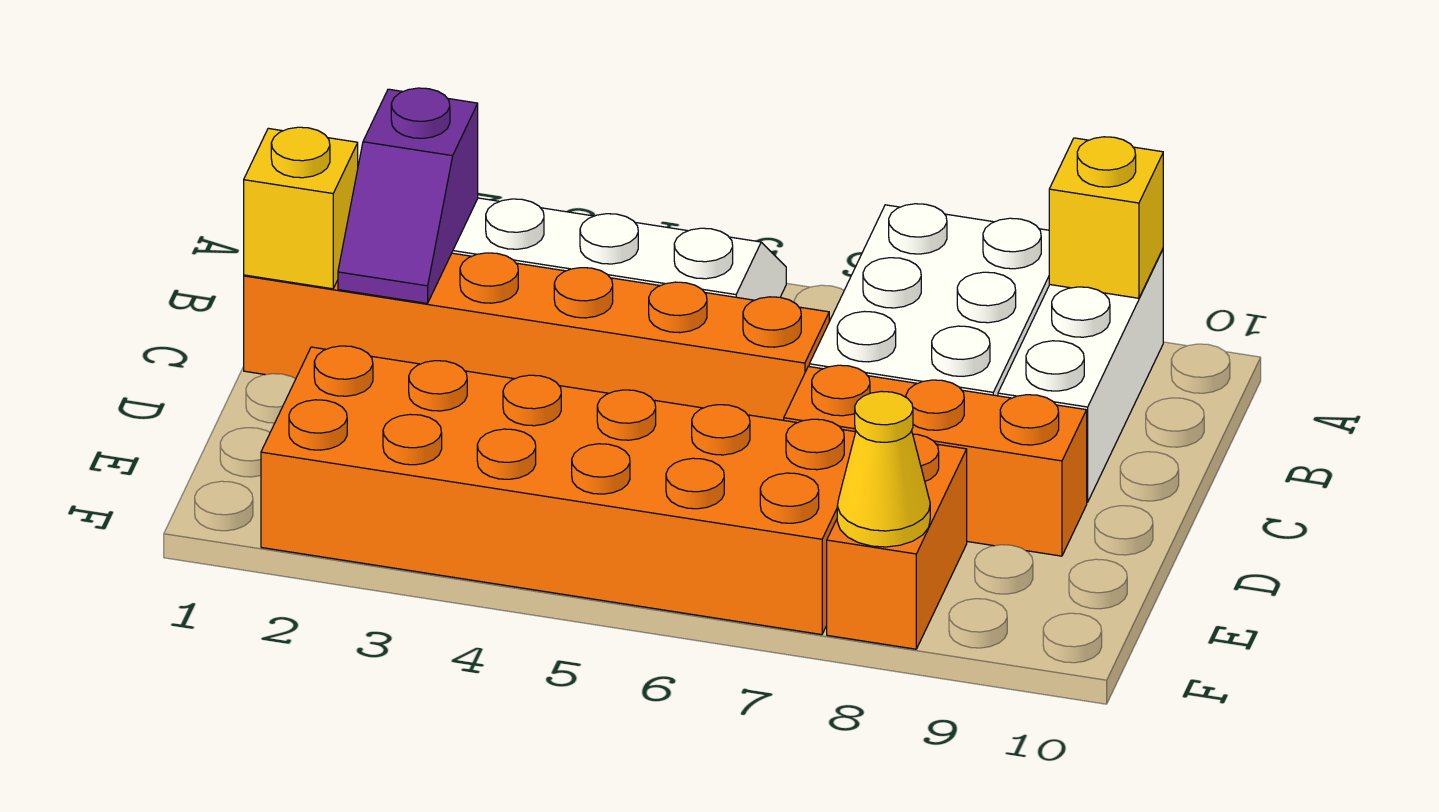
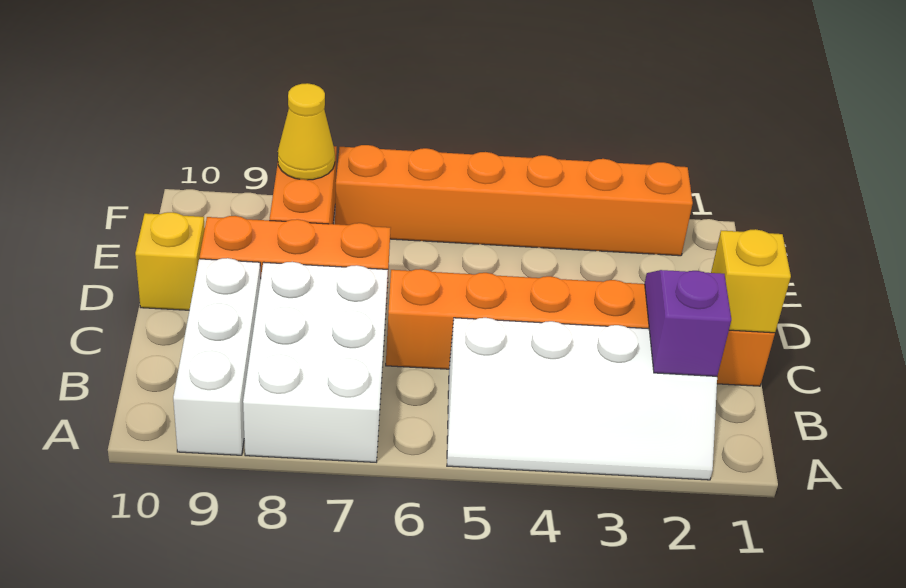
yellow brick A9 level 2 -> yellow brick D10 level 1
orange brick E2:F7 level 1 -> orange brick F2:F7 level 1

